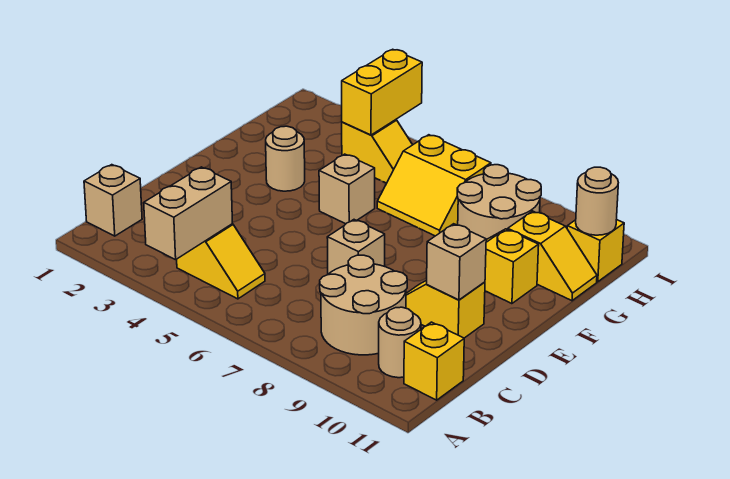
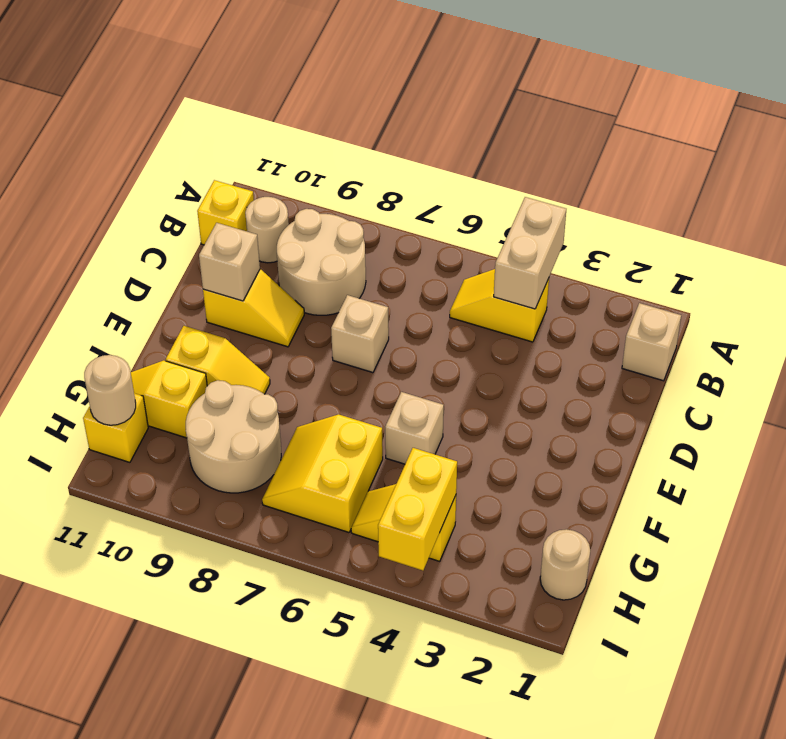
tan round brick F3 level 1 -> tan round brick H1 level 1
yellow slope G6:H7 level 1 top H -> yellow slope G6:H7 level 1 top 6

